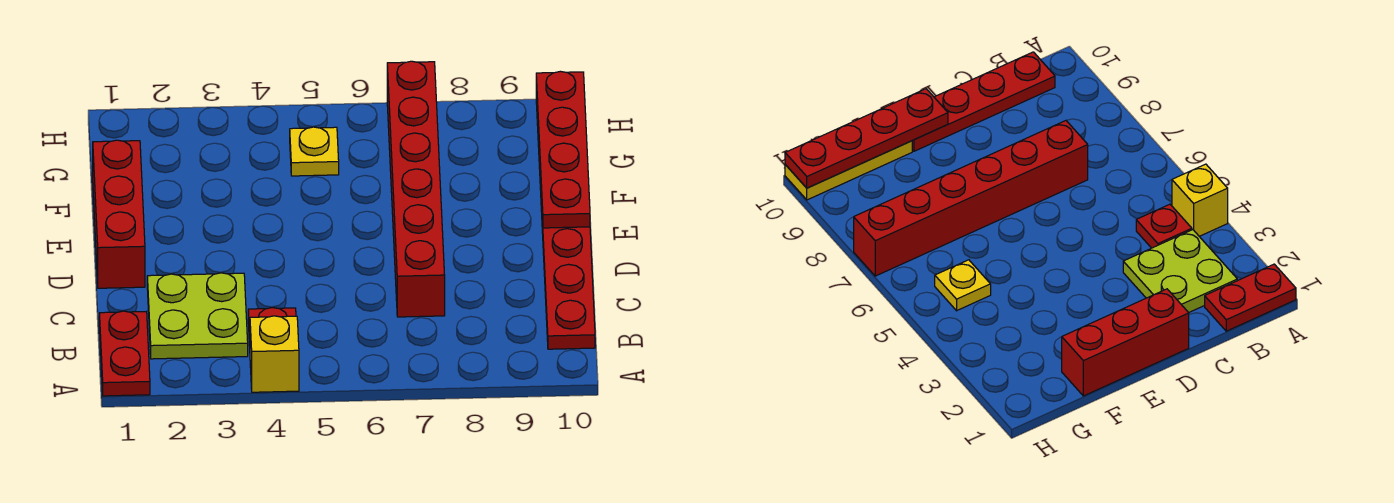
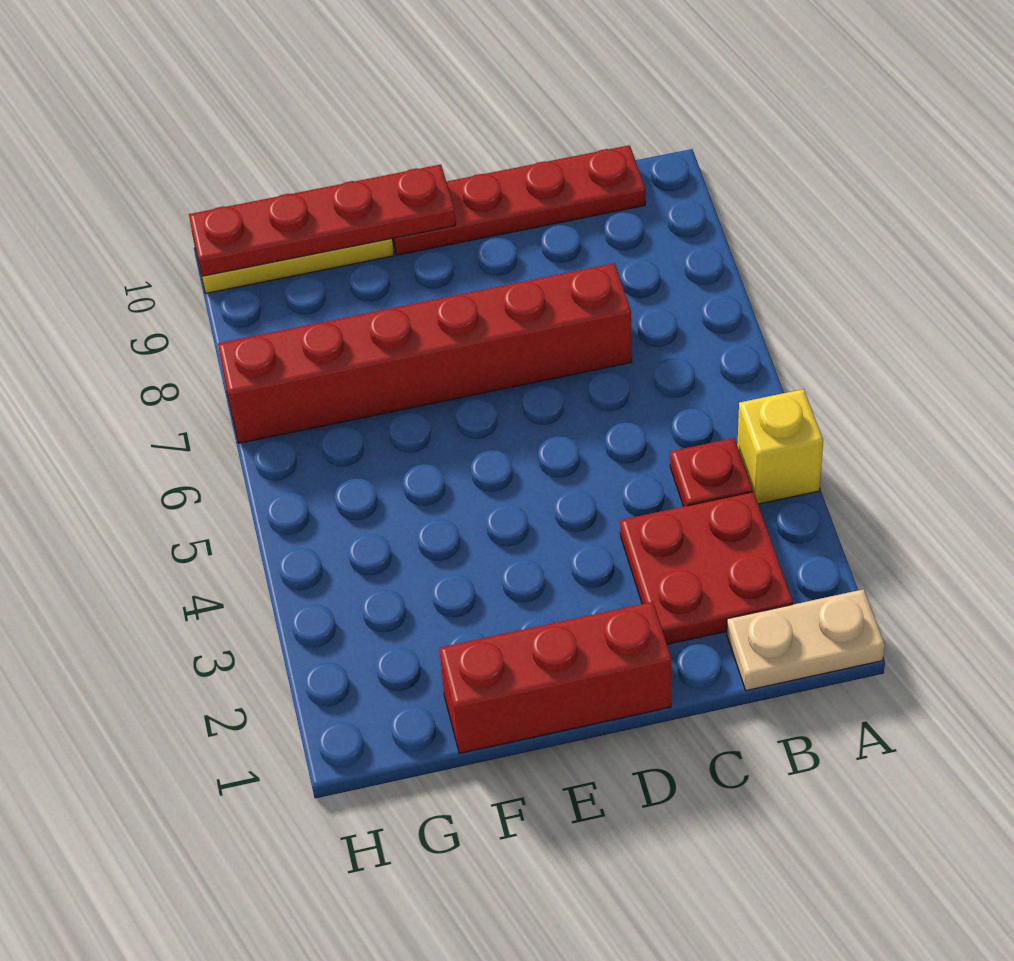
red plate A1:B1 level 1 -> tan plate A1:B1 level 1
lime plate B2:C3 level 1 -> red plate B2:C3 level 1
yellow plate G5 level 1 -> none

